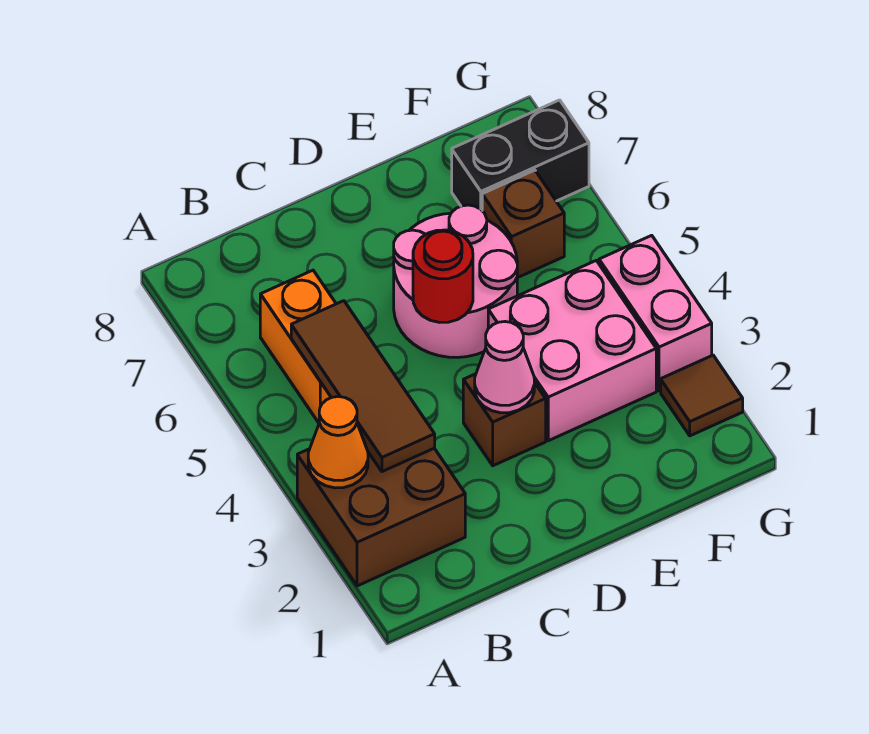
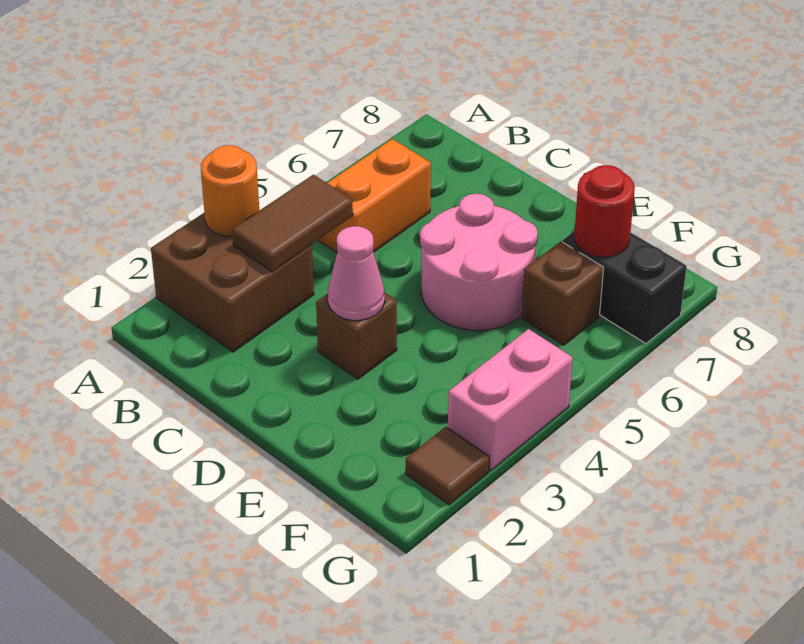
orange cone A3 level 2 -> orange round brick A3 level 2
brown tile B3:B5 level 2 -> brown tile B3:B4 level 2
red round brick D5 level 2 -> red round brick F7 level 2
pink brick E3:F4 level 1 -> none

